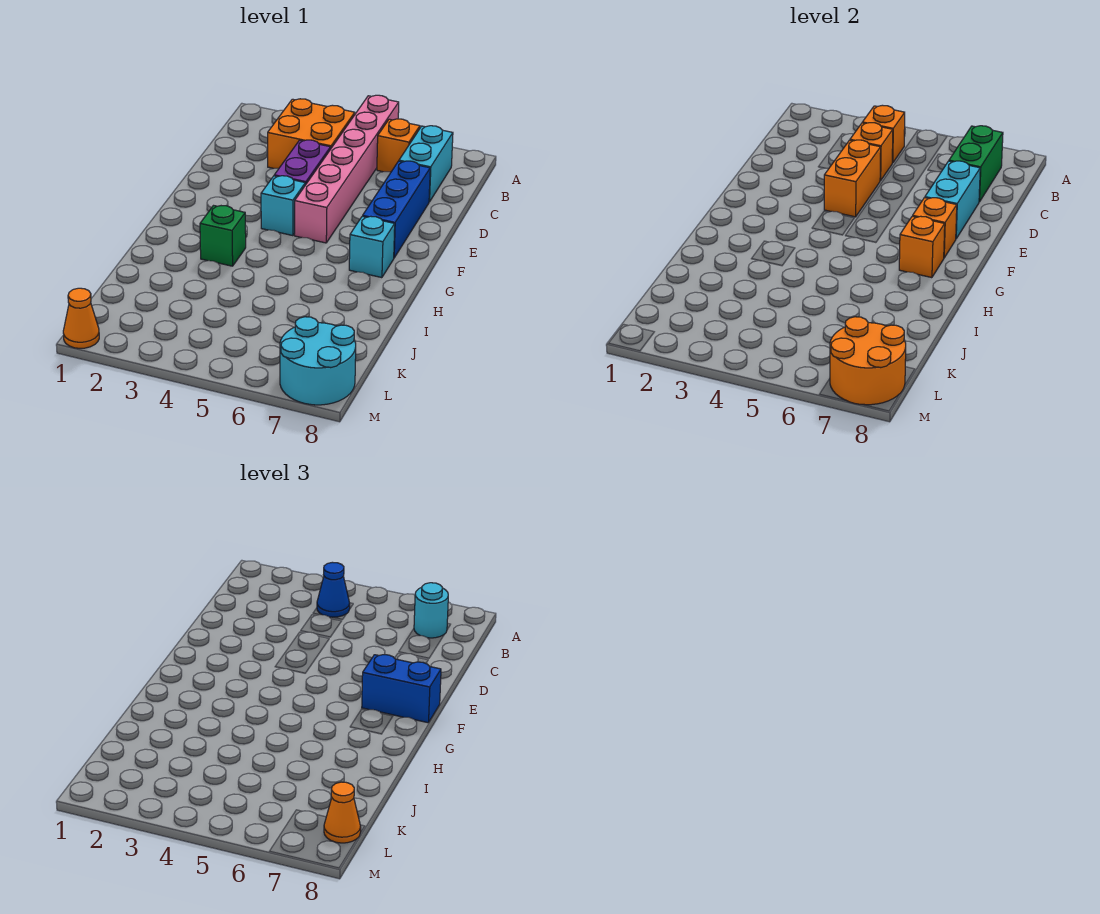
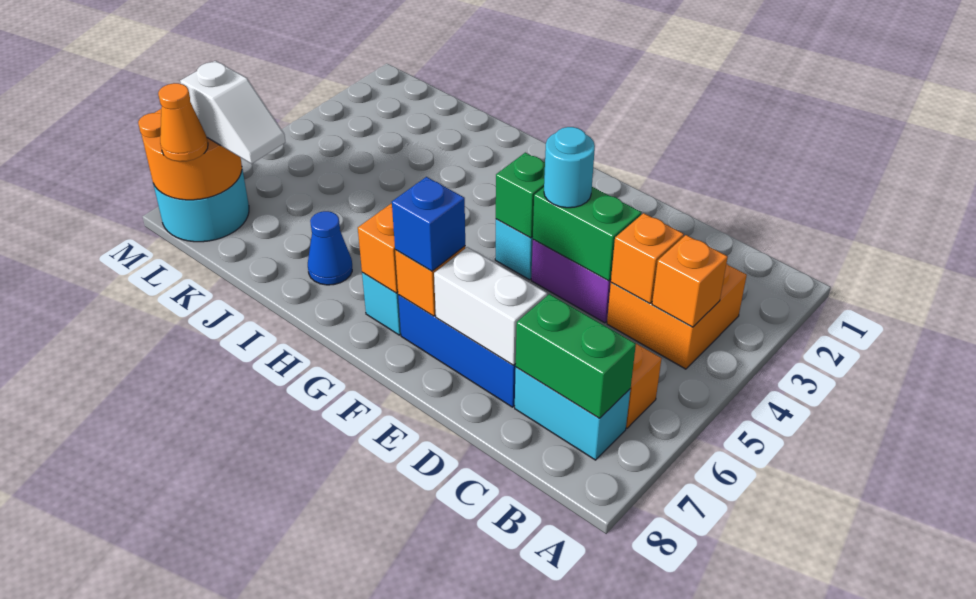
pink brick A5:F5 level 1 -> none
blue cone B4 level 3 -> blue cone I7 level 1
cyan round brick B7 level 3 -> cyan round brick E4 level 3
orange brick D4:E4 level 2 -> green brick D4:E4 level 2
cyan brick D7:E7 level 2 -> white brick D7:E7 level 2
blue brick F7:F8 level 3 -> blue brick F7 level 3
green brick H3 level 1 -> green brick F4 level 2
none -> white slope K7:L7 level 3 top L
orange cone M1 level 1 -> none

